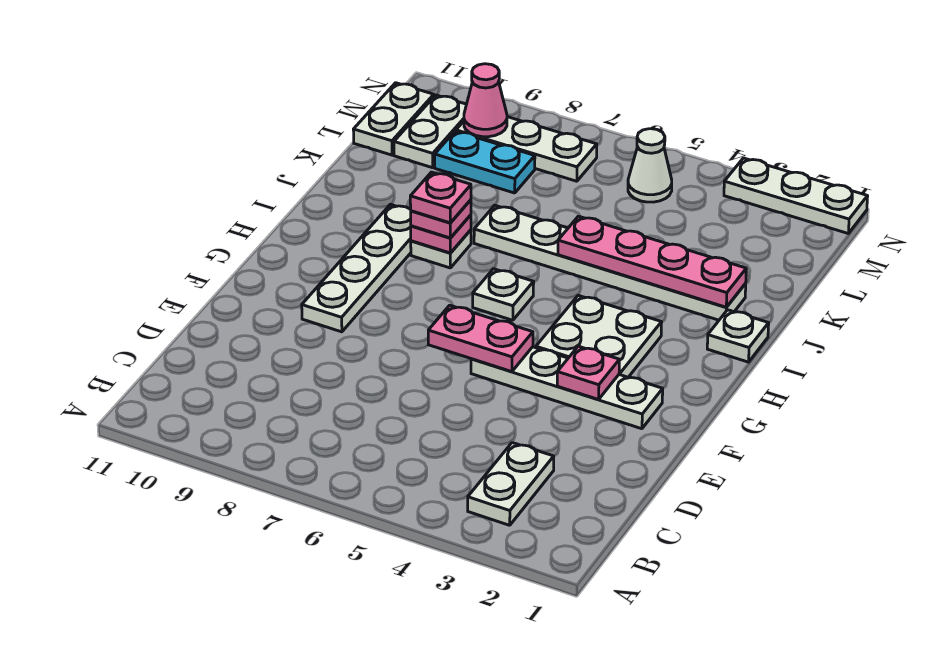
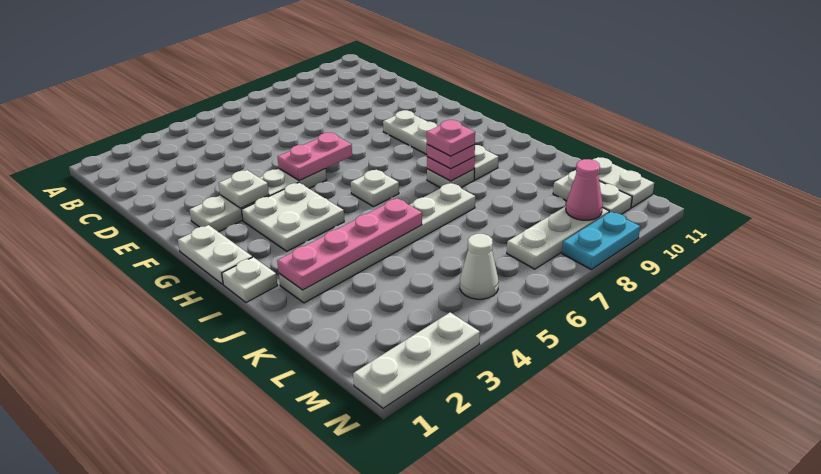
white plate B3:C3 level 1 -> white plate G1:H1 level 1
pink plate F3 level 2 -> white plate F3 level 2
cyan plate L8:L9 level 1 -> cyan plate N8:N9 level 1

